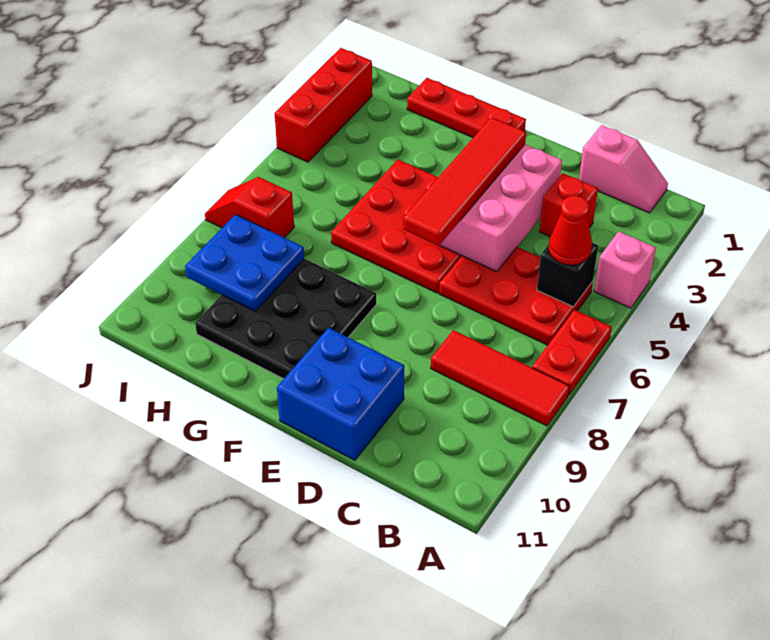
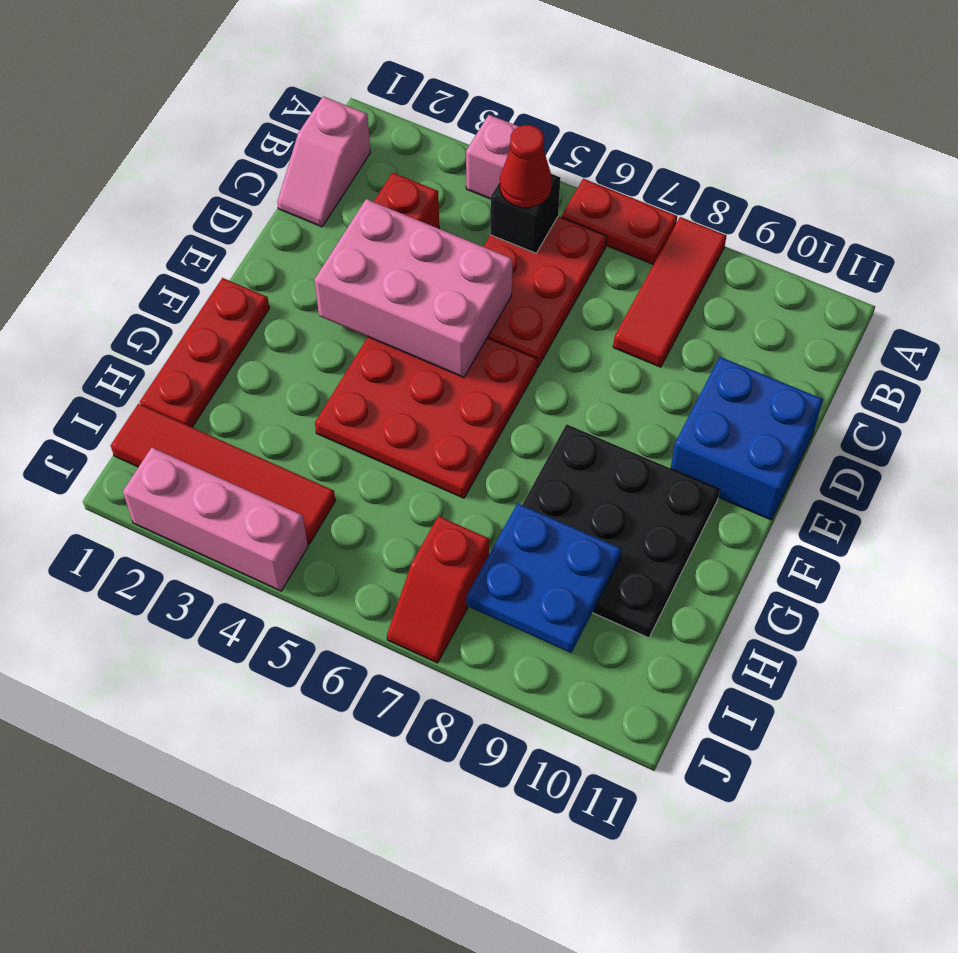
pink slope B1:C1 level 1 top C -> pink slope B1:C1 level 1 top B
red tile E3:E6 level 3 -> red tile I1:I4 level 1
red brick J2:J4 level 1 -> pink brick J2:J4 level 1

